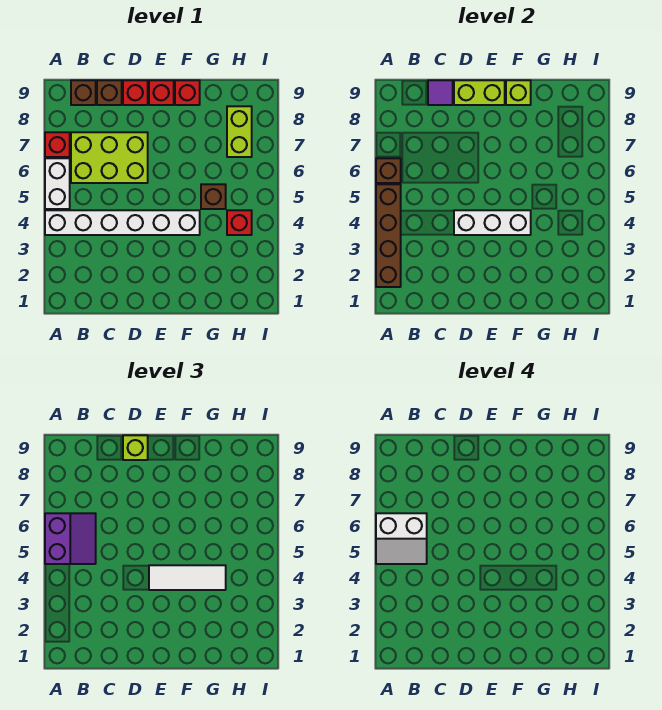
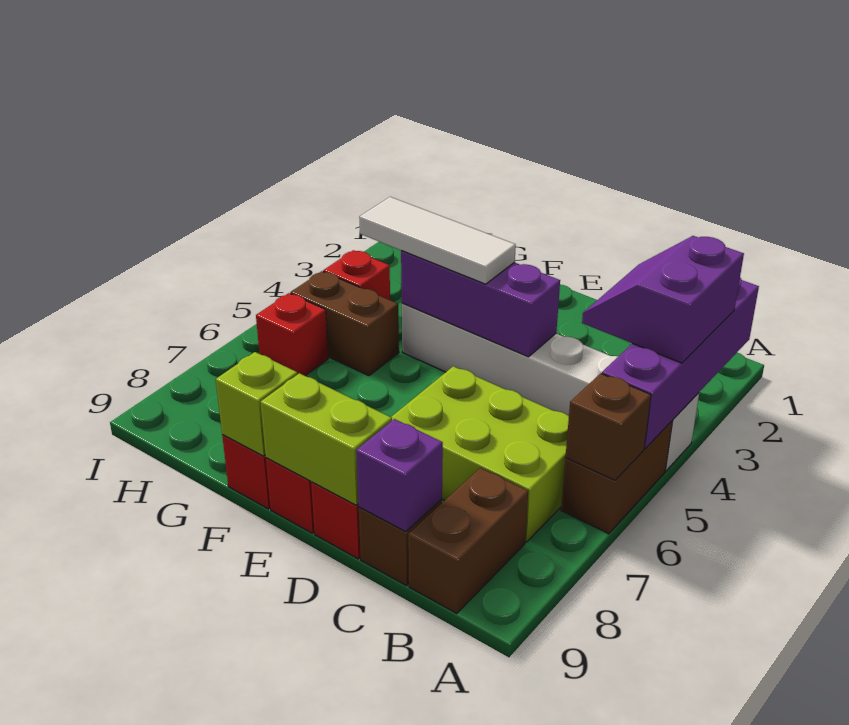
brown brick A2:A5 level 2 -> purple brick A2:A5 level 2
white brick A5:A6 level 1 -> brown brick A5:A6 level 1
purple slope A5:B6 level 3 top A -> purple slope A3:B4 level 3 top A
white slope A5:B6 level 4 top 6 -> none
red brick A7 level 1 -> red brick H6 level 1
brown brick B9 level 1 -> brown brick B8:B9 level 1
purple tile C9 level 2 -> purple brick C9 level 2
white brick D4:F4 level 2 -> purple brick D4:F4 level 2
lime brick D9 level 3 -> none
brown brick G5 level 1 -> brown brick G5:H5 level 1
lime brick H7:H8 level 1 -> none

